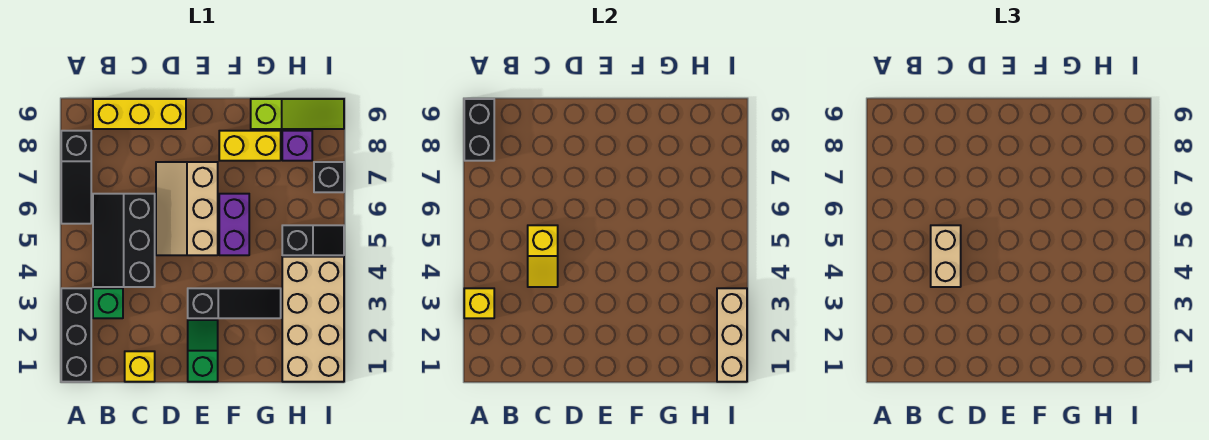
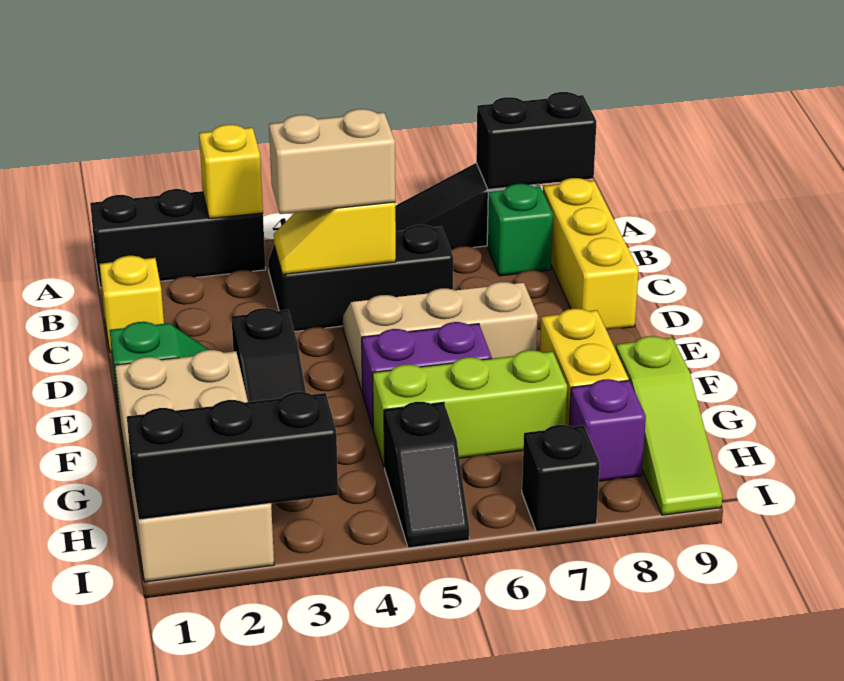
green brick B3 level 1 -> green brick B8 level 1
none -> lime brick G5:G7 level 1
tan brick H1:I4 level 1 -> tan brick F1:I2 level 1
tan brick I1:I3 level 2 -> black brick I1:I3 level 2

